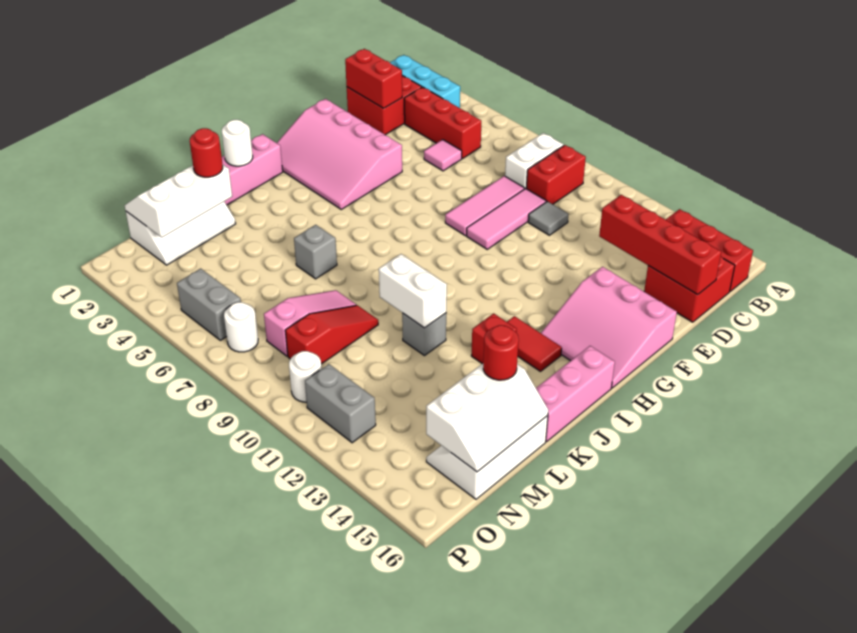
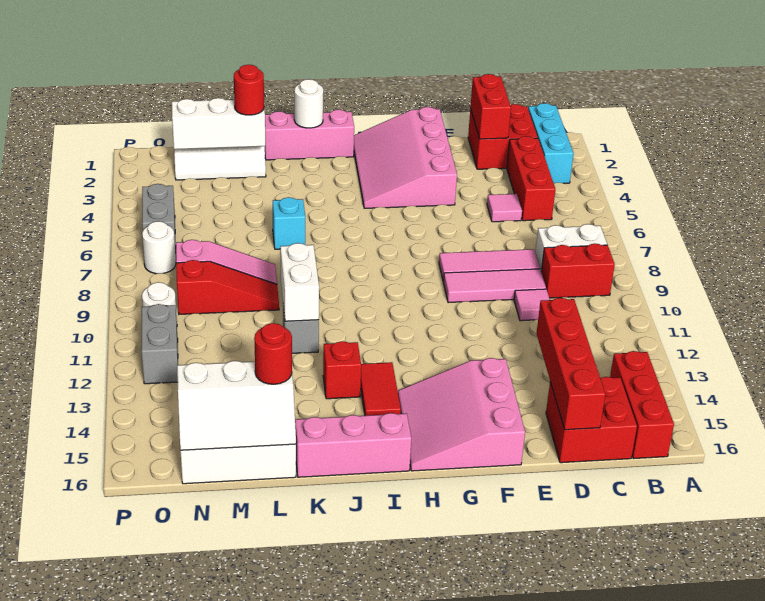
grey tile D10 level 1 -> pink tile D10 level 1
grey brick K6 level 1 -> cyan brick K6 level 1

